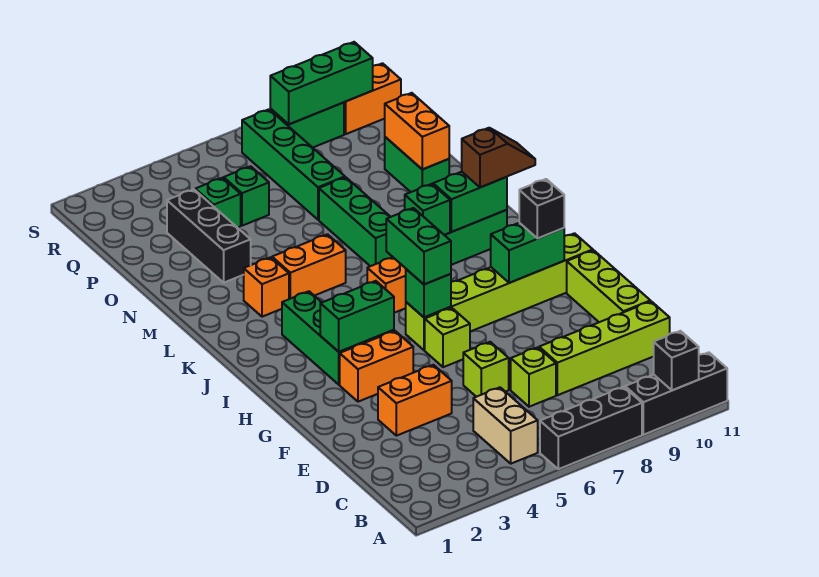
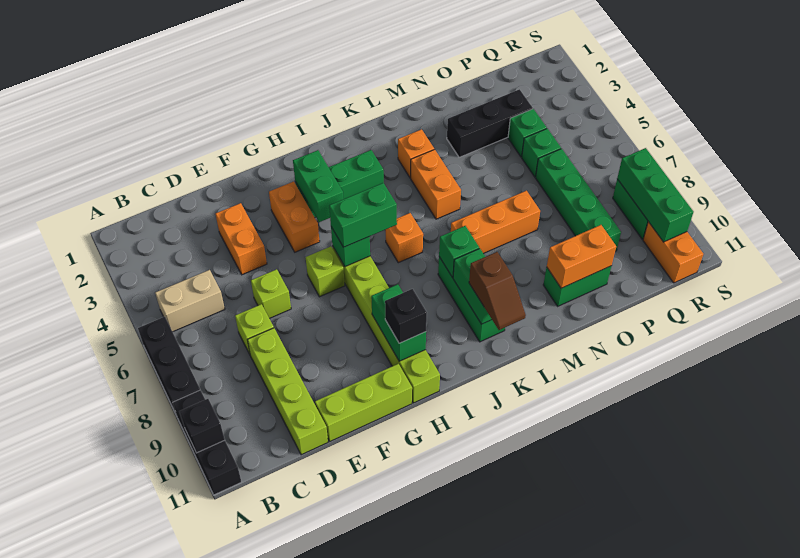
green brick L7:N7 level 1 -> orange brick L7:N7 level 1
green brick O7:R7 level 1 -> green brick P6:P9 level 1

